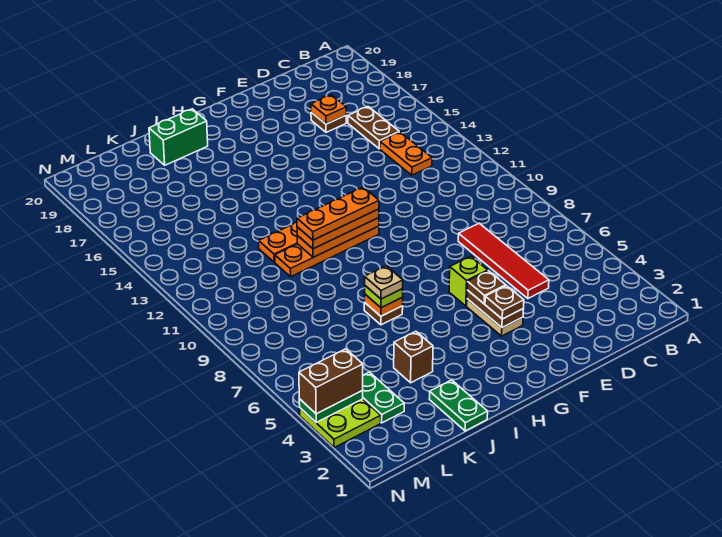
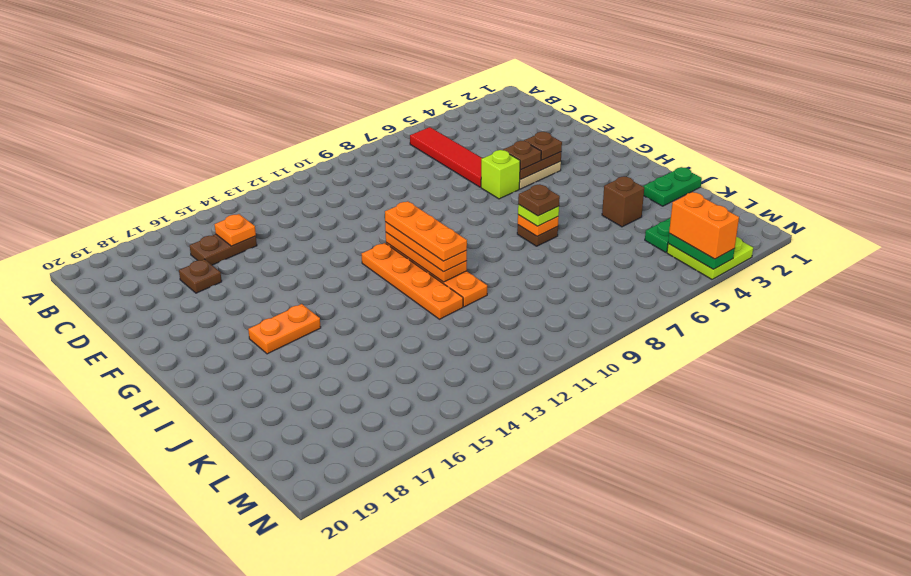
orange plate C13:C14 level 1 -> orange plate H16:H17 level 1
red tile D5:D8 level 1 -> red tile B6:E6 level 1
orange plate D17 level 2 -> orange plate C15 level 2
tan plate I7 level 4 -> brown plate I7 level 4
green brick I19:J19 level 1 -> none
brown brick M4:N4 level 3 -> orange brick M4:N4 level 3

